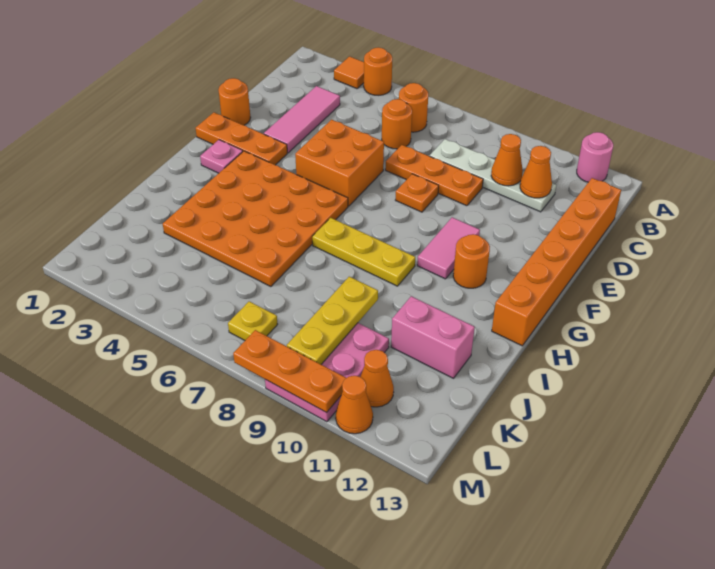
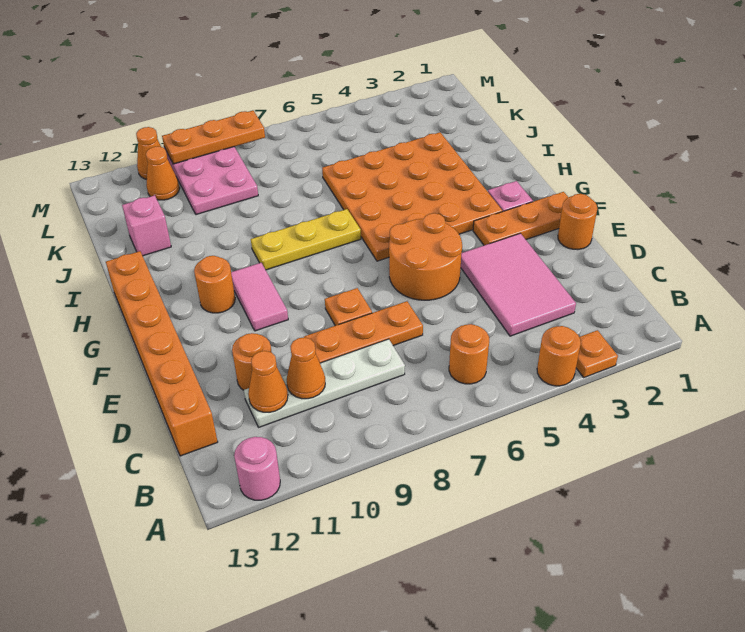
orange tile A3 level 1 -> orange plate A3 level 1
pink tile C3:E3 level 1 -> pink tile C3:E4 level 1
orange round brick C6 level 1 -> orange round brick D11 level 1
orange brick E5:F6 level 1 -> orange round brick E5:F6 level 1
yellow plate J9:L9 level 2 -> none
pink brick J11:J12 level 1 -> pink brick J12 level 1
yellow plate L7 level 1 -> none

